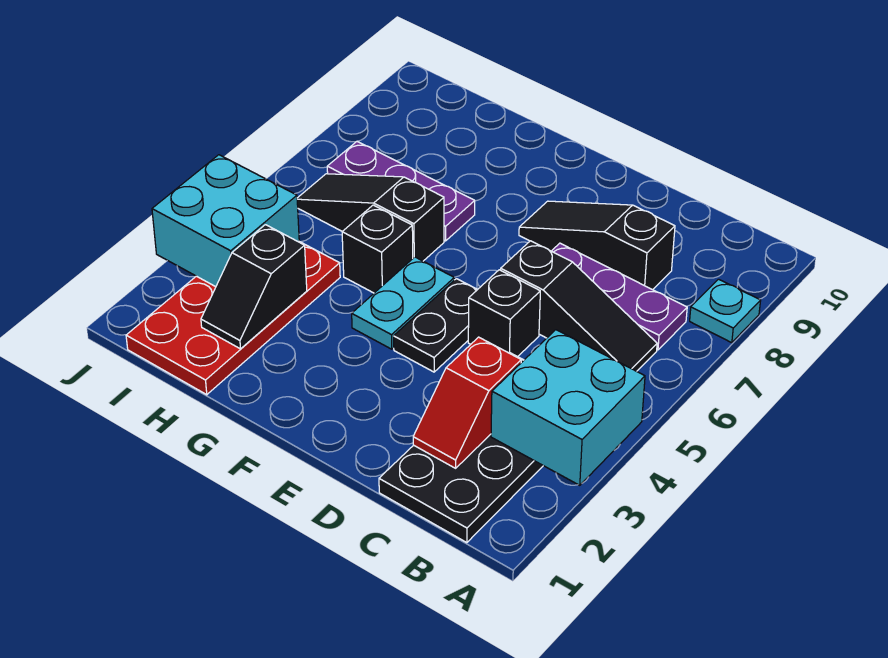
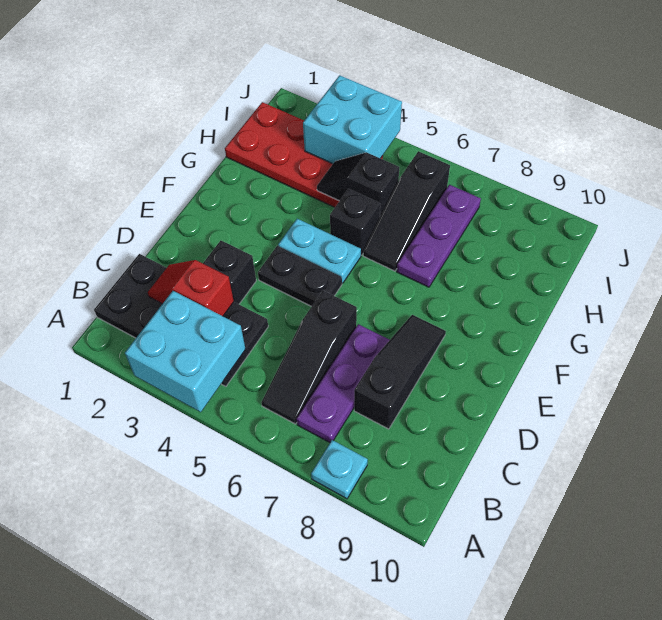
black brick D5 level 1 -> black brick D3 level 1
black slope G6:I6 level 1 top G -> black slope G6:I6 level 1 top I
black slope H2:H3 level 2 top 3 -> black slope H4:H5 level 2 top 5

